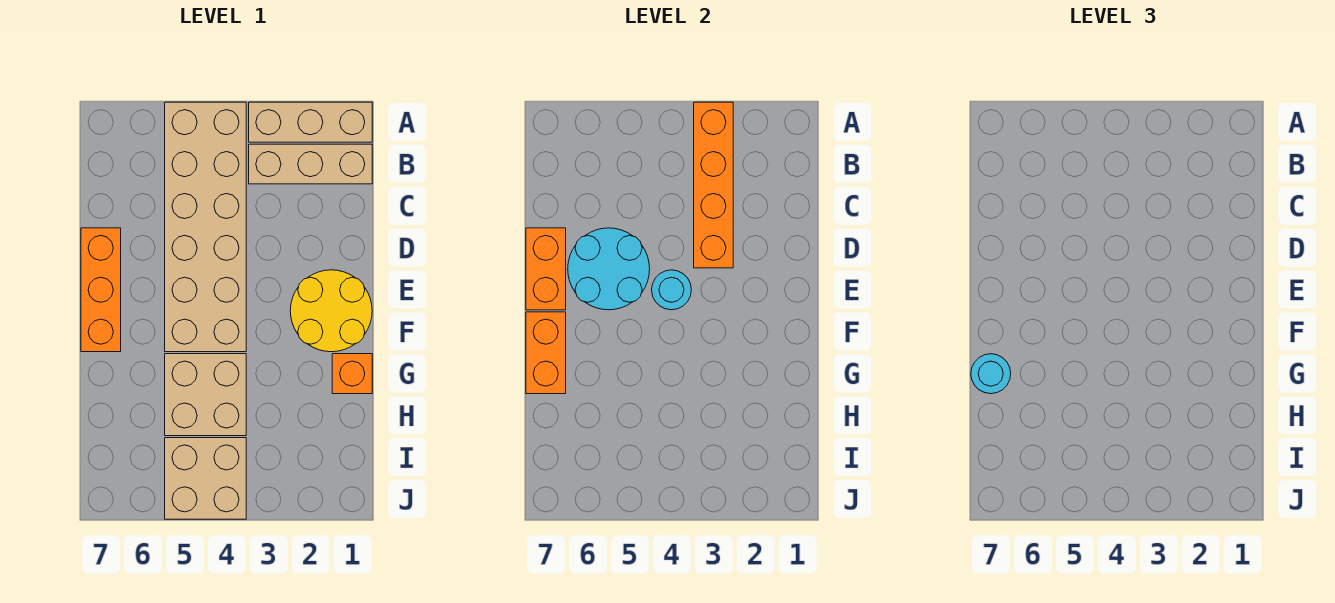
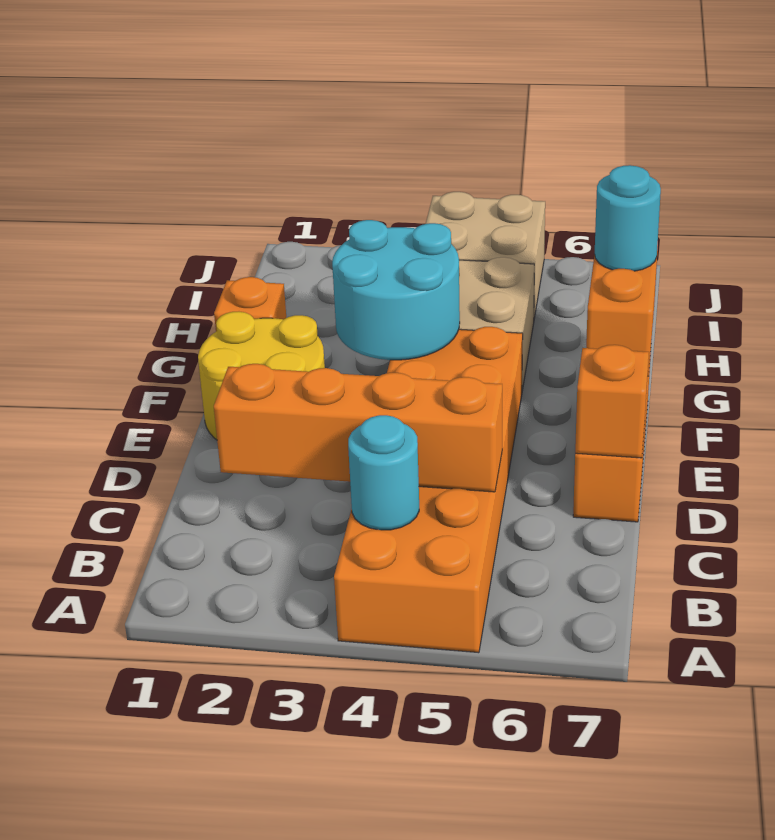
tan brick A1:A3 level 1 -> none
orange brick A3:D3 level 2 -> orange brick C2:C5 level 2
tan brick A4:F5 level 1 -> orange brick A4:F5 level 1
tan brick B1:B3 level 1 -> none
cyan round brick D5:E6 level 2 -> cyan round brick F3:G4 level 2
orange brick D7:E7 level 2 -> orange brick D7 level 2
cyan round brick E4 level 2 -> cyan round brick B4 level 2

